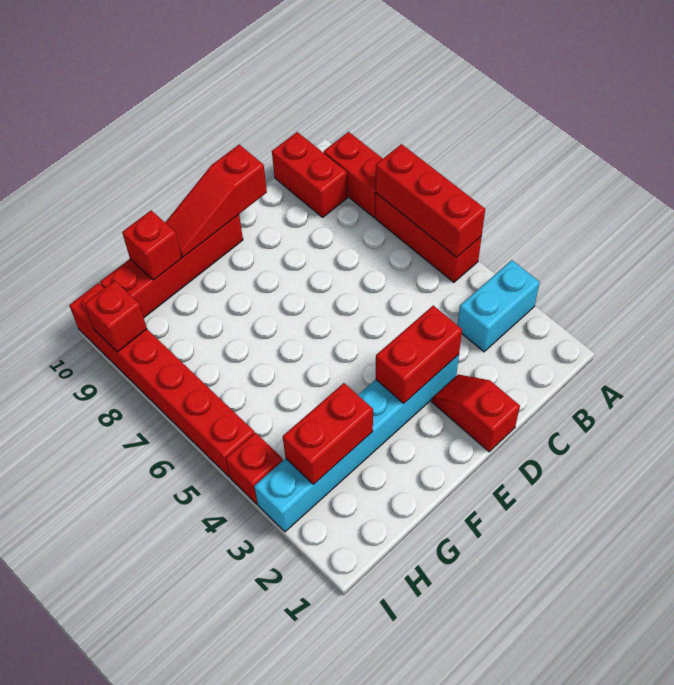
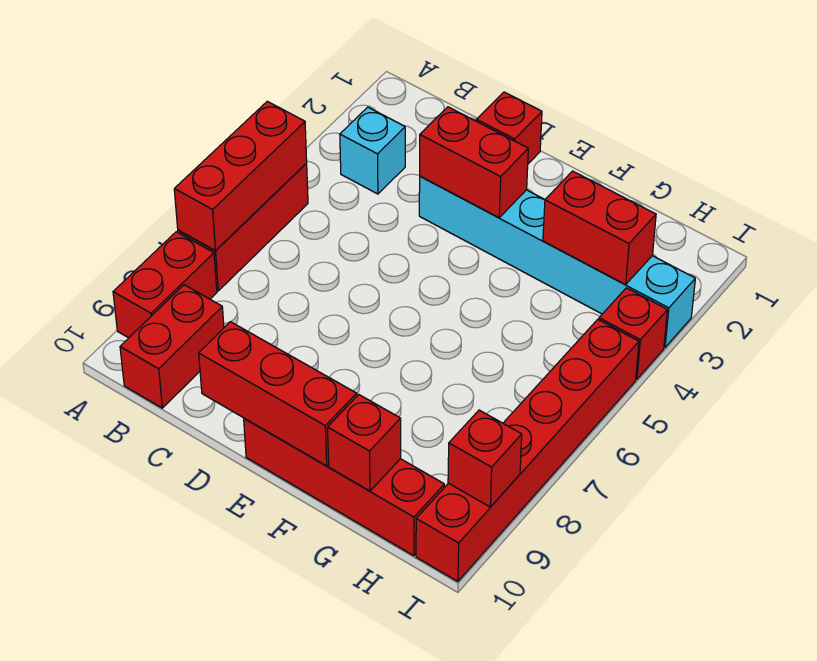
cyan brick A3:B3 level 1 -> cyan brick B3 level 1
red slope D10:F10 level 2 top D -> red brick D10:F10 level 2

